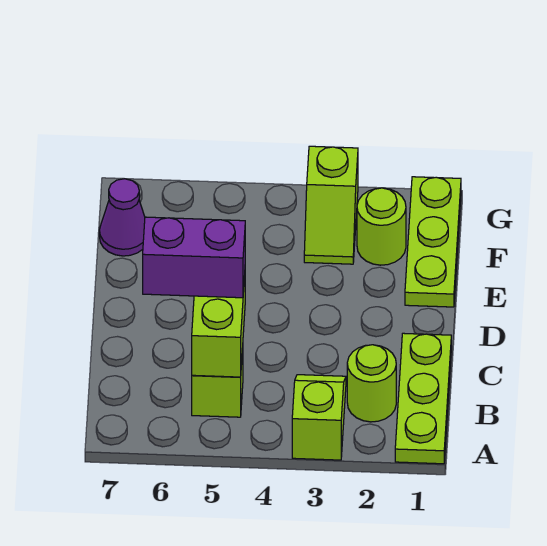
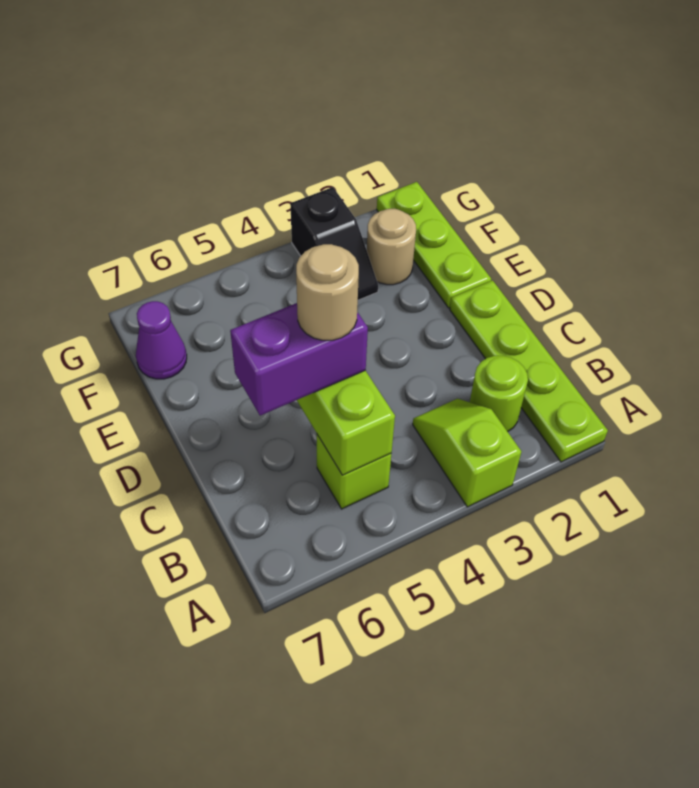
lime plate A1:C1 level 1 -> lime plate A1:D1 level 1
none -> tan round brick C5 level 4
lime round brick F2 level 1 -> tan round brick F2 level 1
lime slope F3:G3 level 1 top G -> black slope F3:G3 level 1 top G

